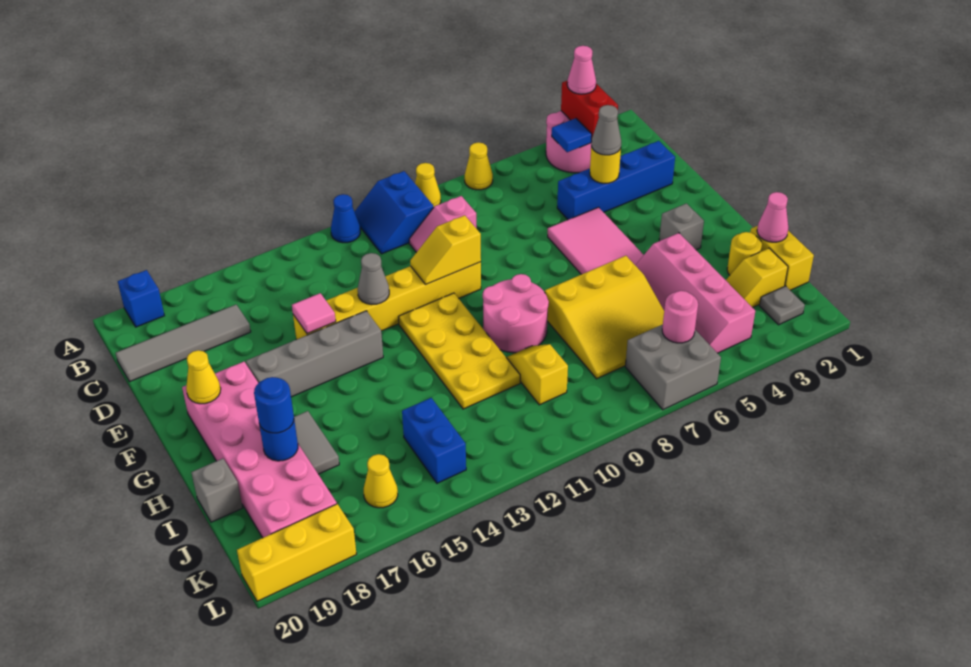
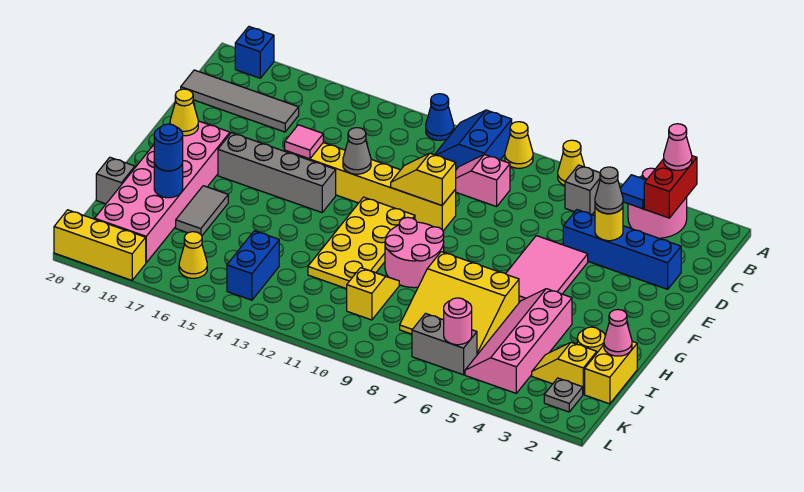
grey brick G3 level 1 -> grey brick B6 level 1
grey brick K6:L7 level 1 -> grey brick K6:K7 level 1

